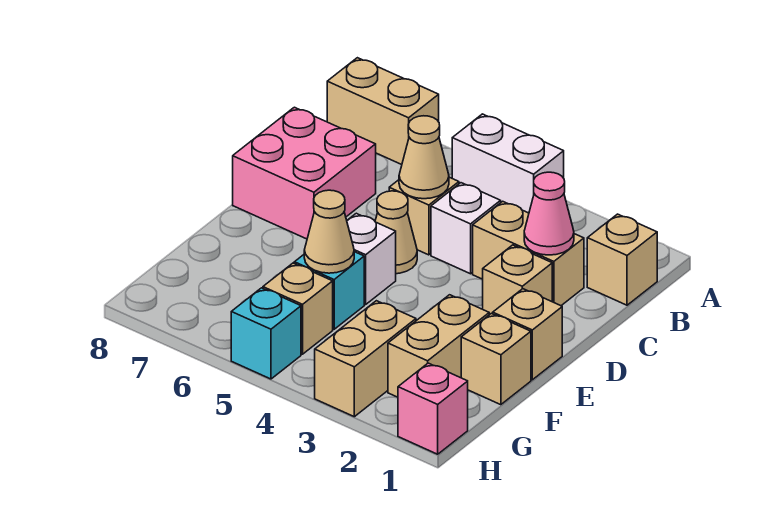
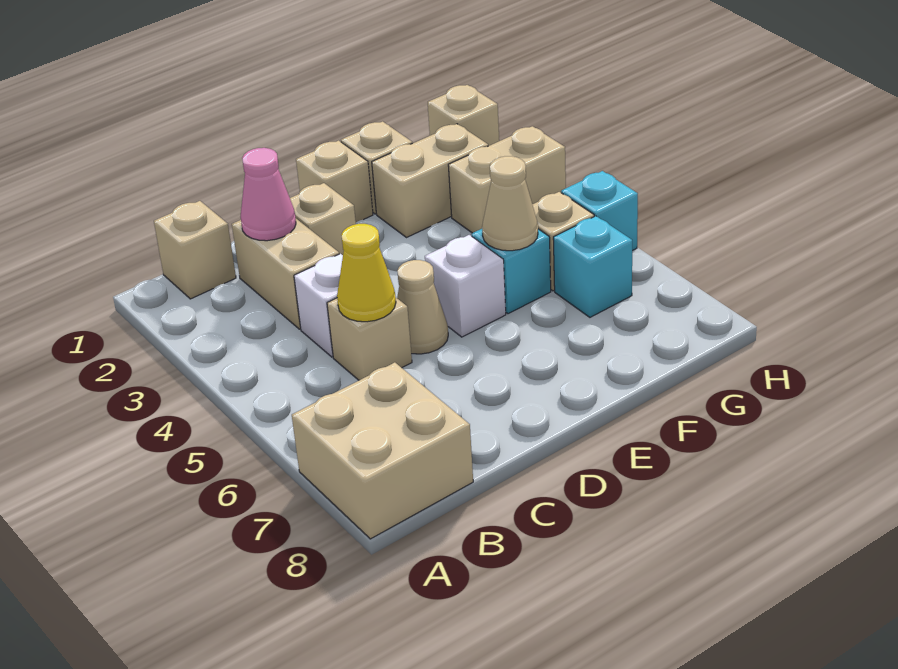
white brick A4:A5 level 1 -> none
tan brick A7:A8 level 1 -> tan brick A7:B8 level 1
tan cone C5 level 2 -> yellow cone C5 level 2
pink brick C7:D8 level 1 -> none
none -> cyan brick G6 level 1
pink brick H1 level 1 -> tan brick H1 level 1

